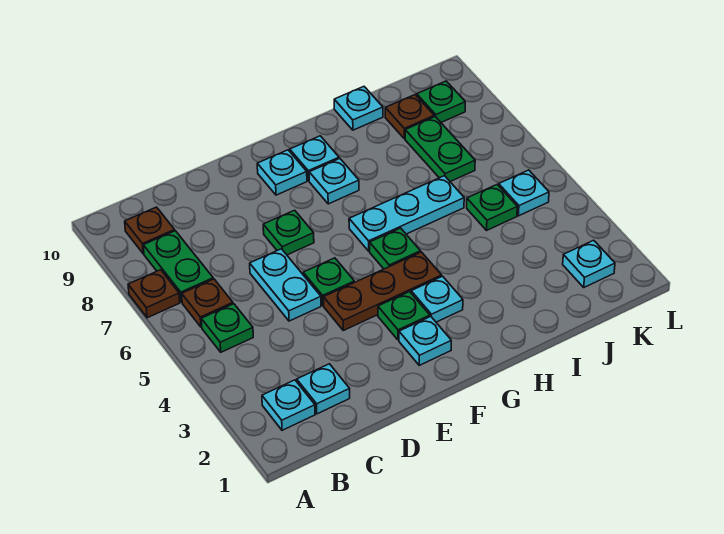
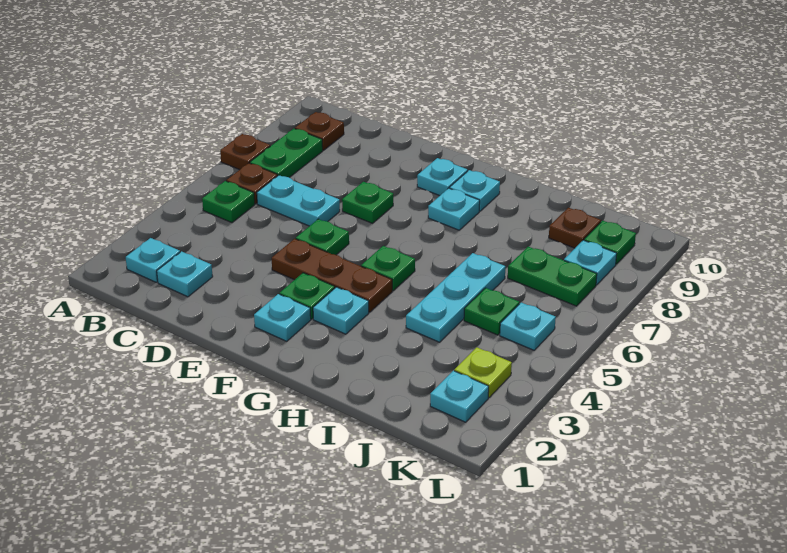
cyan plate D5:D6 level 1 -> cyan plate C6:D6 level 1
cyan plate G6:I6 level 1 -> cyan plate I4:I6 level 1
cyan plate I10 level 1 -> cyan plate K8 level 1
green plate J7:J8 level 1 -> green plate J7:K7 level 1
none -> lime plate K3 level 1

